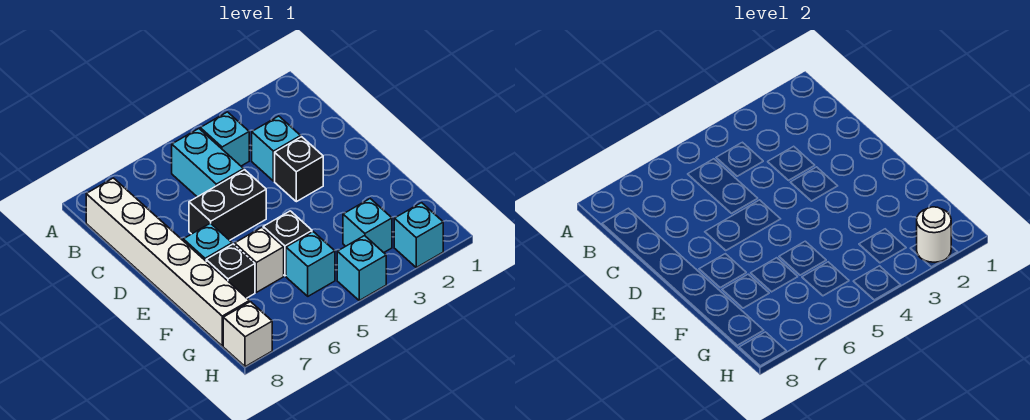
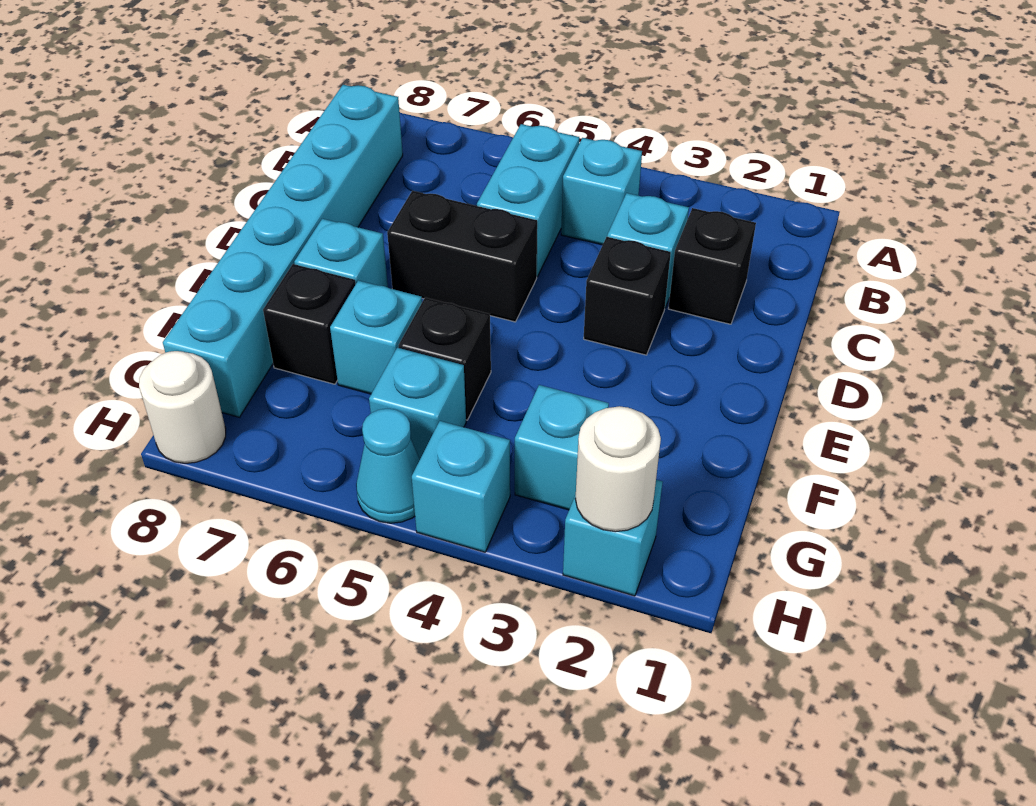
white brick B8:G8 level 1 -> cyan brick B8:G8 level 1
none -> black brick C2 level 1
white brick F6 level 1 -> cyan brick F6 level 1
none -> cyan cone H5 level 1
white brick H8 level 1 -> white round brick H8 level 1

